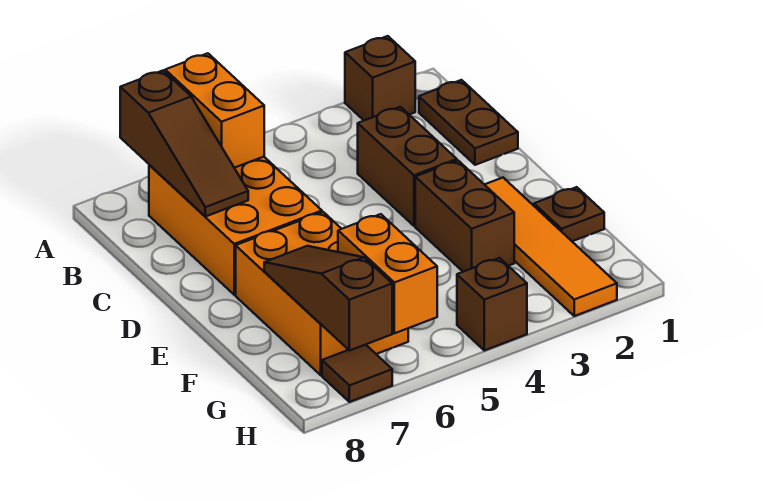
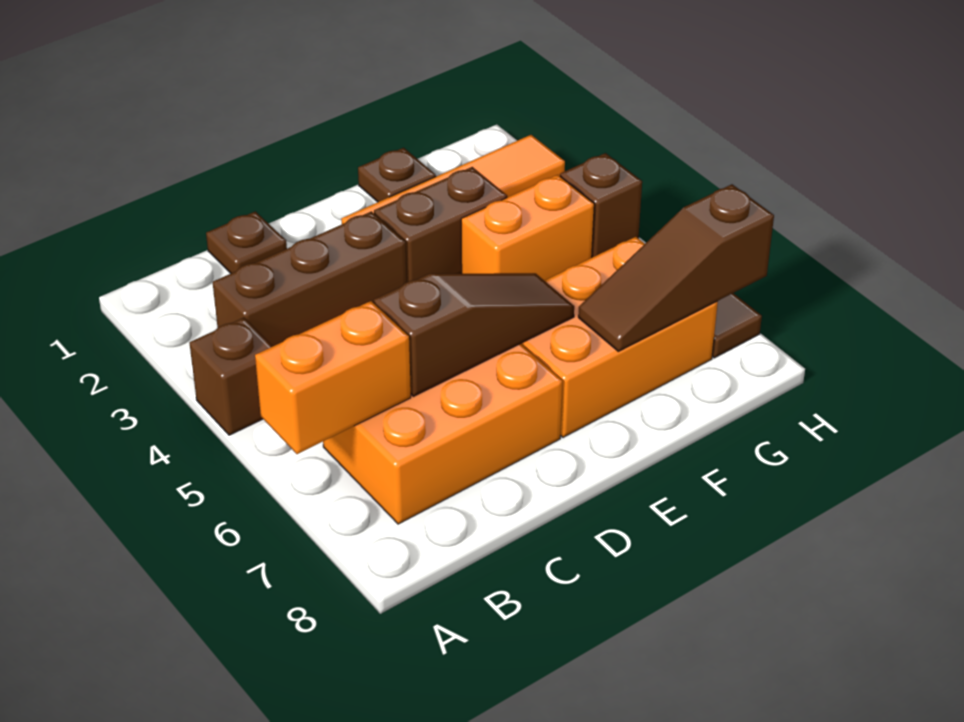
brown brick A2 level 1 -> brown brick A4 level 1
brown slope A7:C7 level 2 top A -> brown slope C6:E6 level 2 top C
brown plate B1:C1 level 1 -> brown plate C1 level 1
brown brick C3:D3 level 1 -> brown brick B3:D3 level 1
orange brick G6:H6 level 2 -> orange brick F4:G4 level 1

